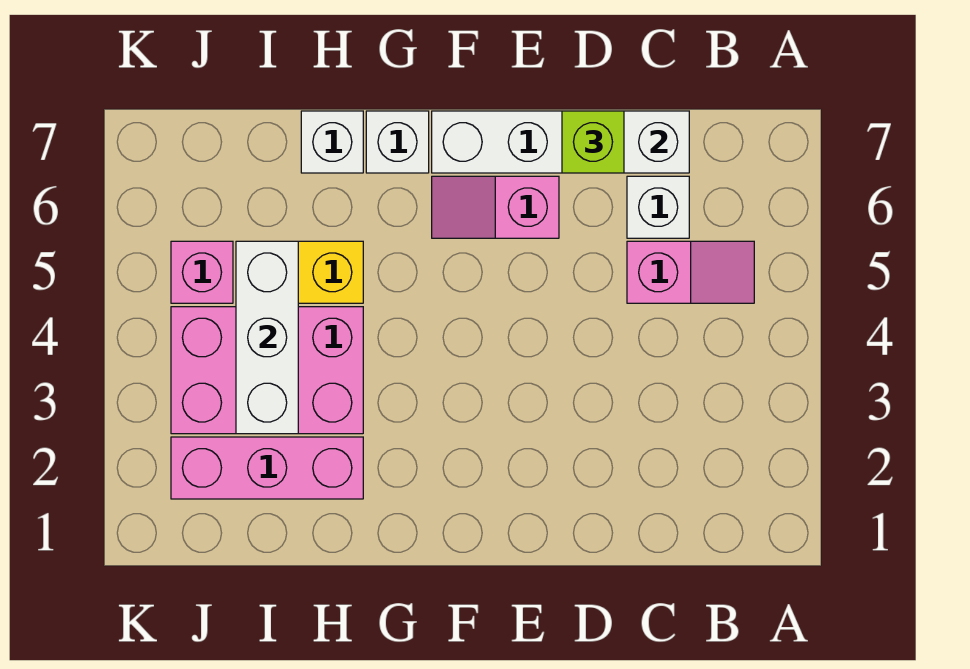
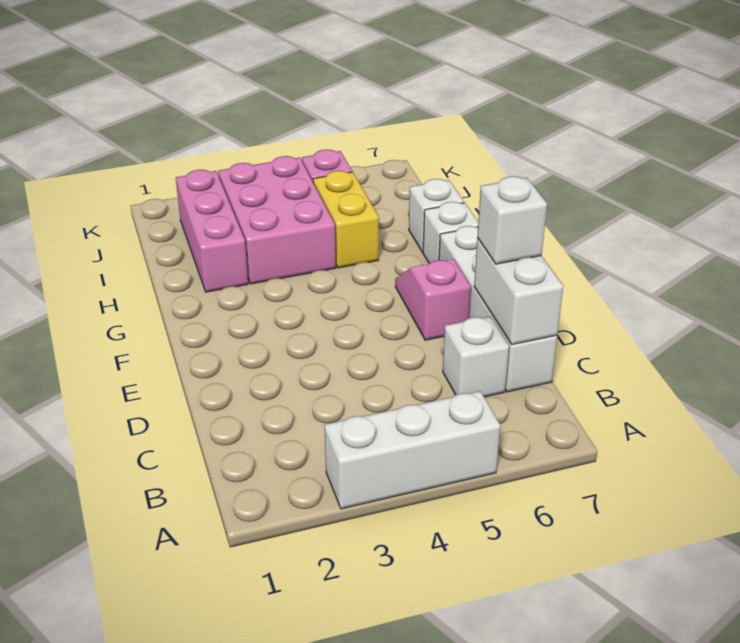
pink slope B5:C5 level 1 top C -> none
lime brick D7 level 3 -> white brick D7 level 3
white brick I3:I5 level 2 -> white brick A3:A5 level 1

